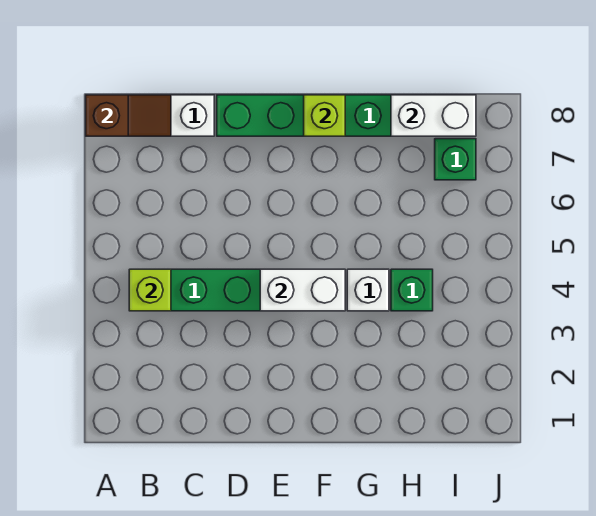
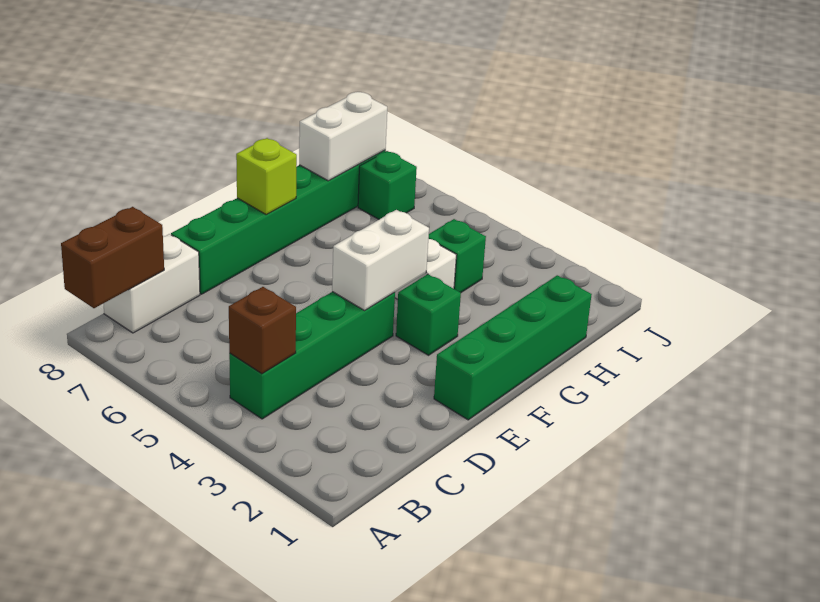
brown slope A8:B8 level 2 top A -> brown brick A8:B8 level 2
lime brick B4 level 2 -> brown brick B4 level 2
none -> green brick E1:H1 level 1
none -> green brick F3 level 1

